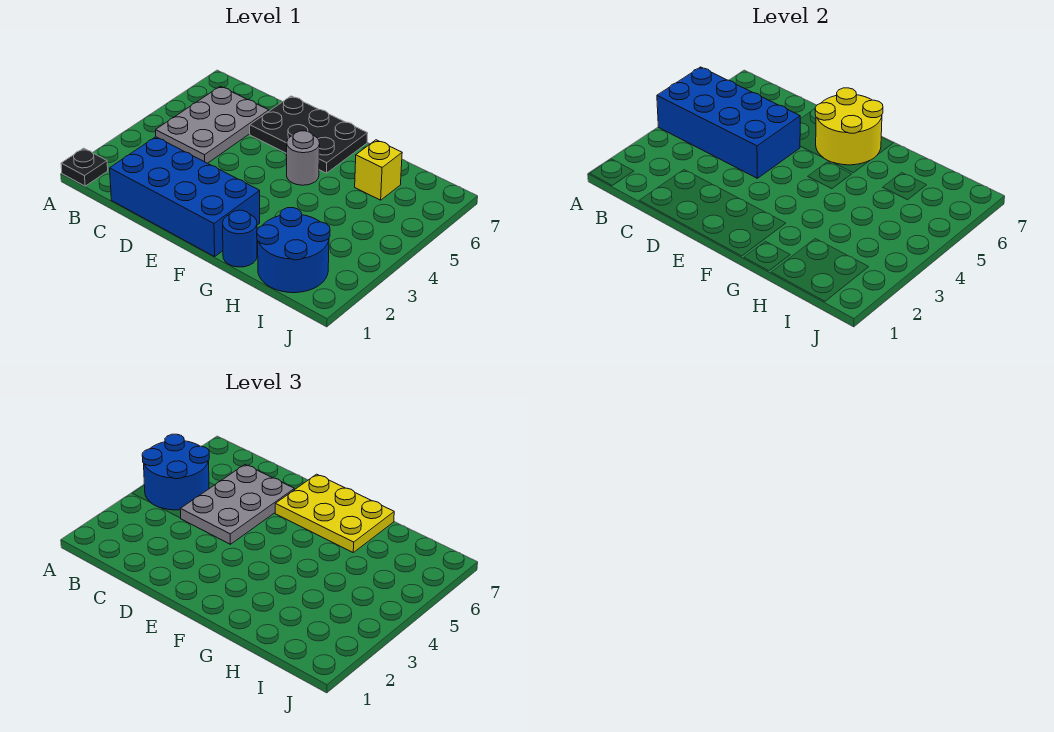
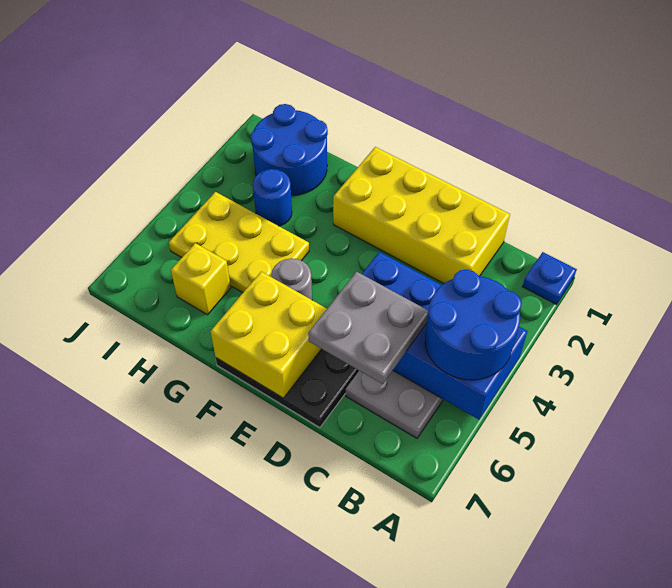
black plate A1 level 1 -> blue plate A1 level 1
blue brick C1:F2 level 1 -> yellow brick C1:F2 level 1
grey plate C4:D6 level 3 -> grey plate C5:D6 level 3
yellow round brick E6:F7 level 2 -> yellow brick E6:F7 level 2
yellow plate E6:G7 level 3 -> yellow plate G4:I5 level 1
blue round brick G1 level 1 -> blue round brick H3 level 1

